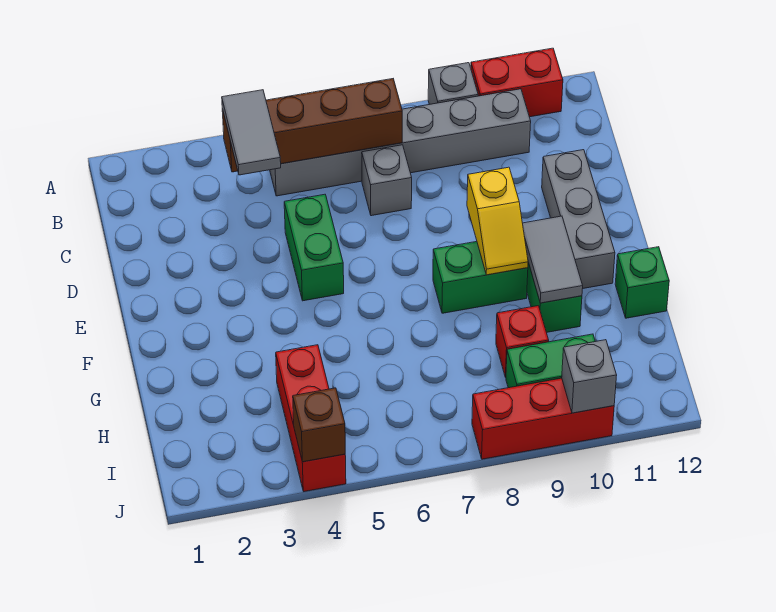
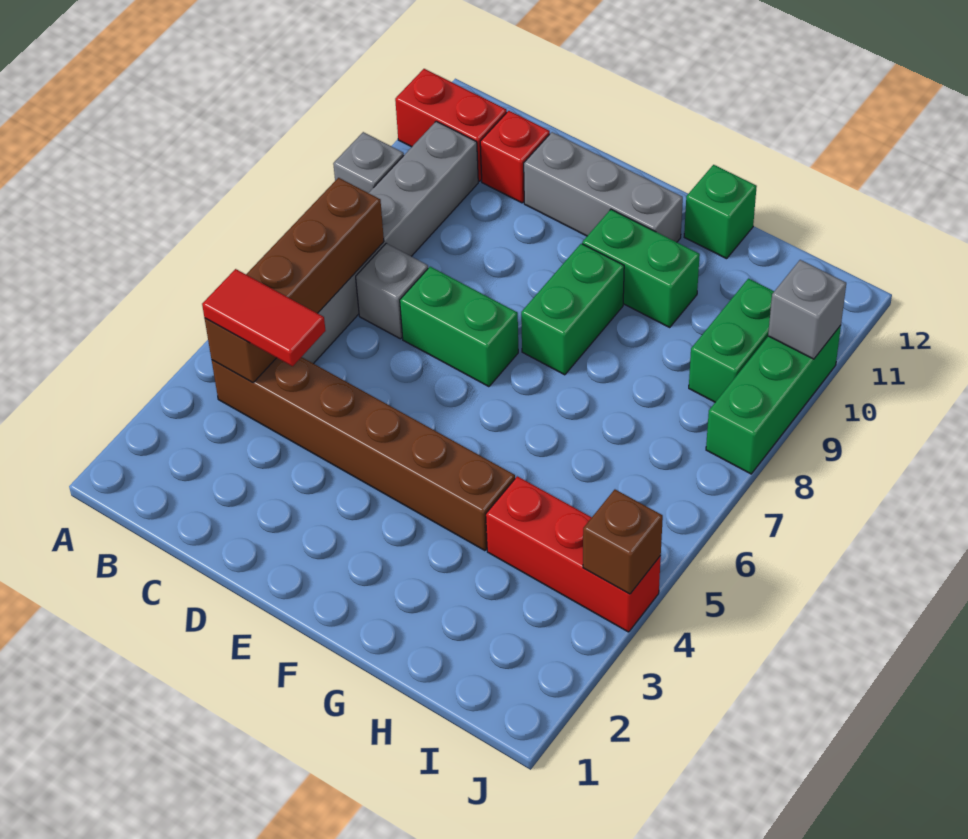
red brick A10:A11 level 1 -> red brick A11:B11 level 1
none -> brown brick B4:G4 level 1
grey tile B4:C4 level 3 -> red tile B4:C4 level 3
green brick D5:E5 level 1 -> green brick D7:E7 level 1
yellow slope E9:F9 level 2 top E -> none
grey tile F10:G10 level 2 -> none
red brick H9 level 1 -> red brick C11 level 1
red brick J8:J10 level 1 -> green brick J8:J10 level 1

